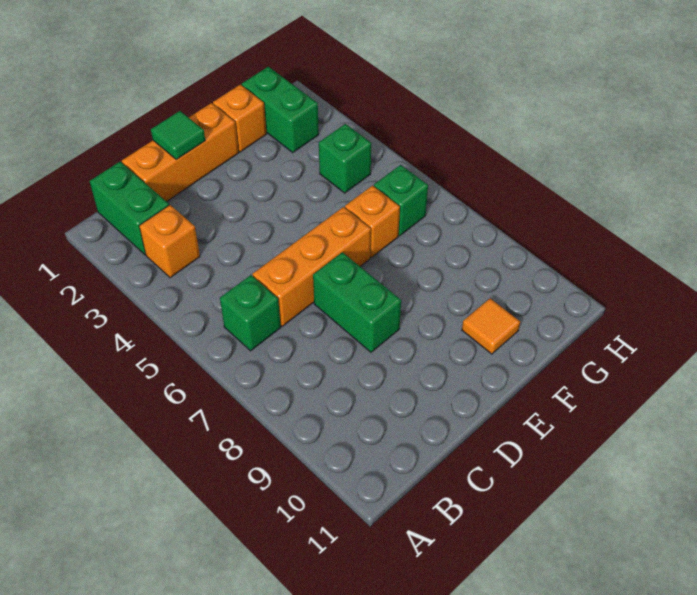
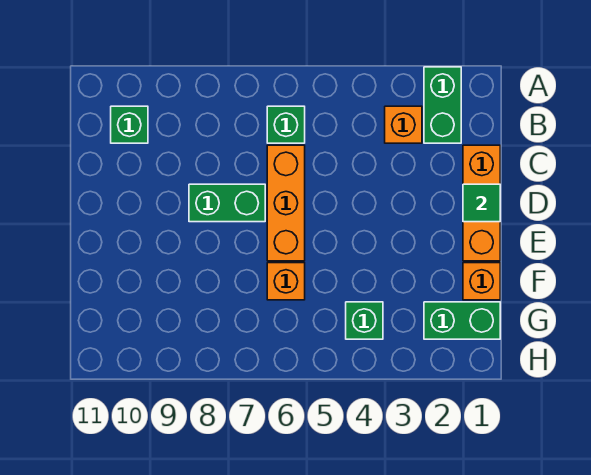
green brick B1:B2 level 1 -> green brick A2:B2 level 1
orange tile F10 level 1 -> none
green brick G6 level 1 -> green brick B10 level 1

